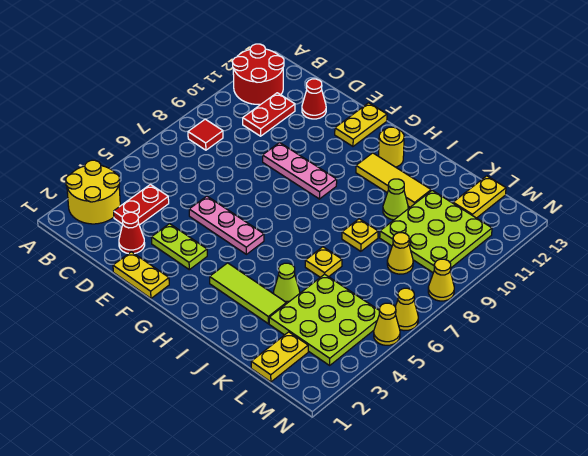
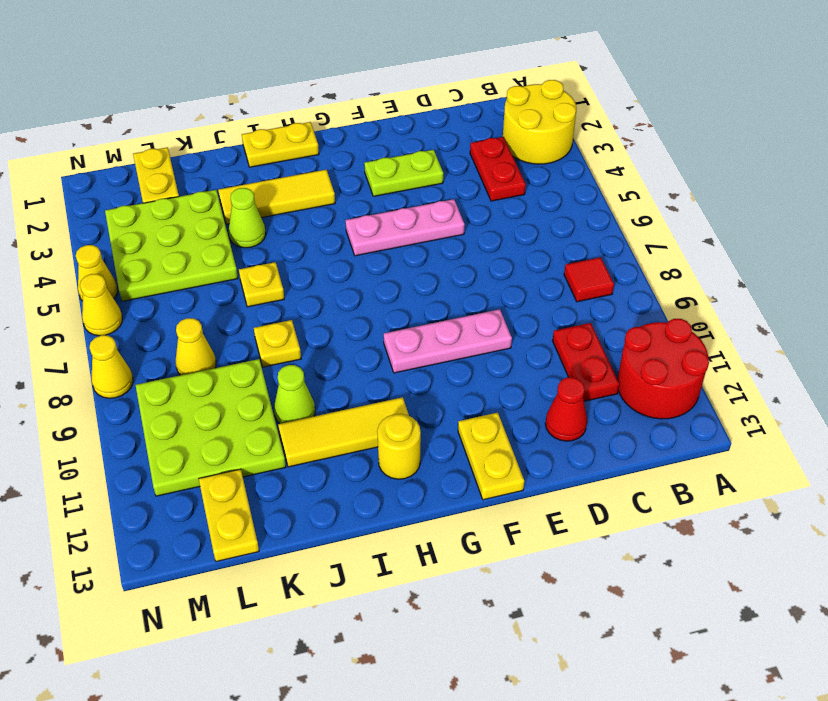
red cone D2 level 1 -> none
yellow plate E1:F1 level 1 -> yellow plate H1:I1 level 1
lime tile H3:J3 level 1 -> yellow tile H3:J3 level 1

